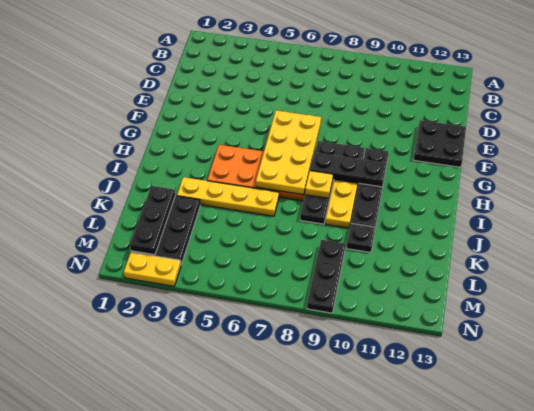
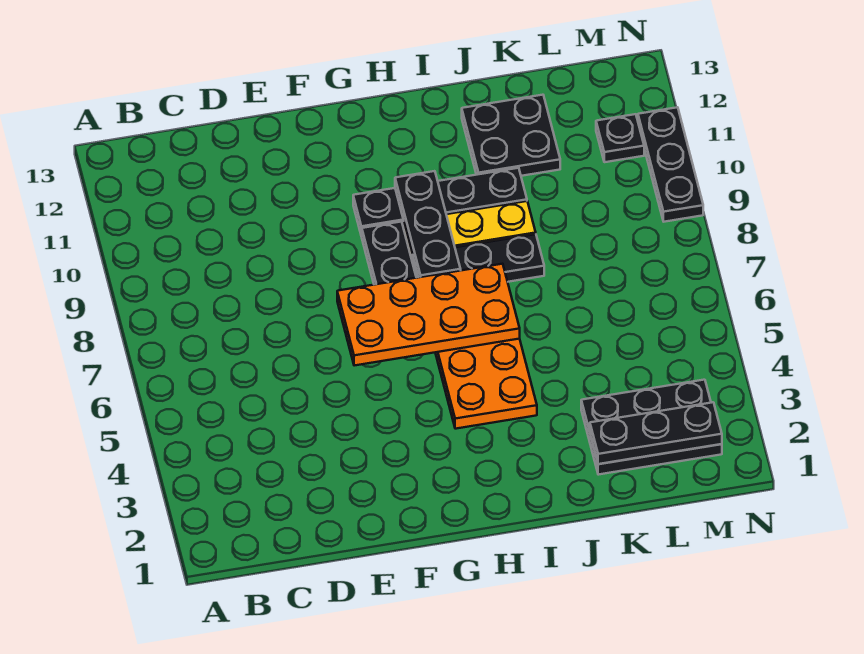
black plate E12:F13 level 1 -> black plate J11:K12 level 1
yellow plate F6:I7 level 2 -> orange plate F6:I7 level 2
yellow plate I8 level 2 -> none
yellow plate J3:J6 level 1 -> none
black plate K10 level 1 -> black plate M11 level 1
black plate L9:N9 level 1 -> black plate N9:N11 level 1
yellow plate N2:N3 level 1 -> none

